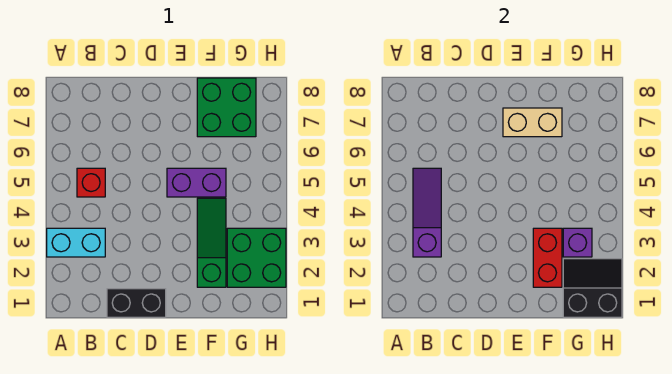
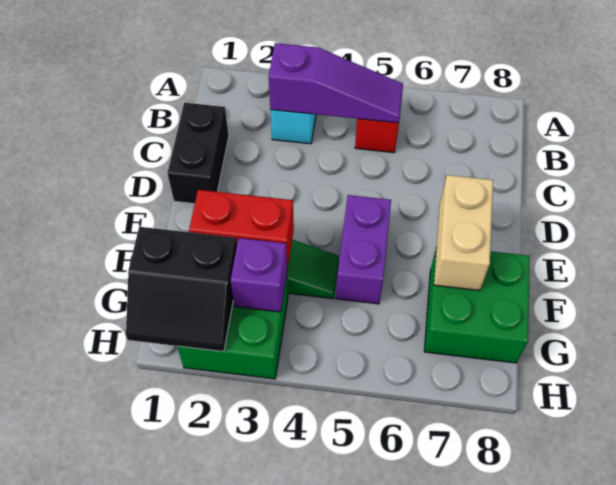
black slope G1:H2 level 2 top 1 -> black slope G1:H2 level 2 top G

